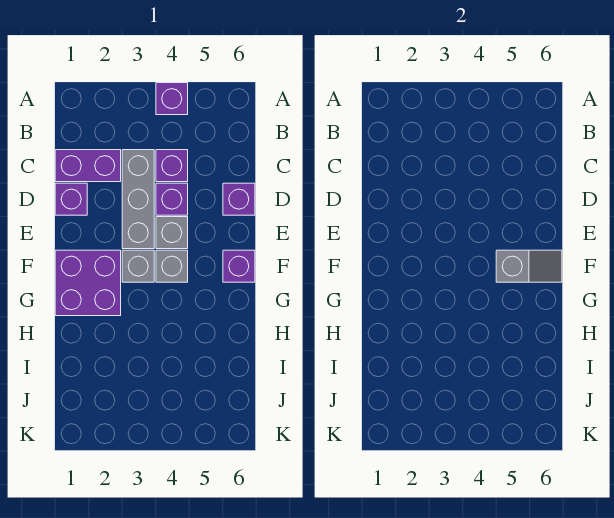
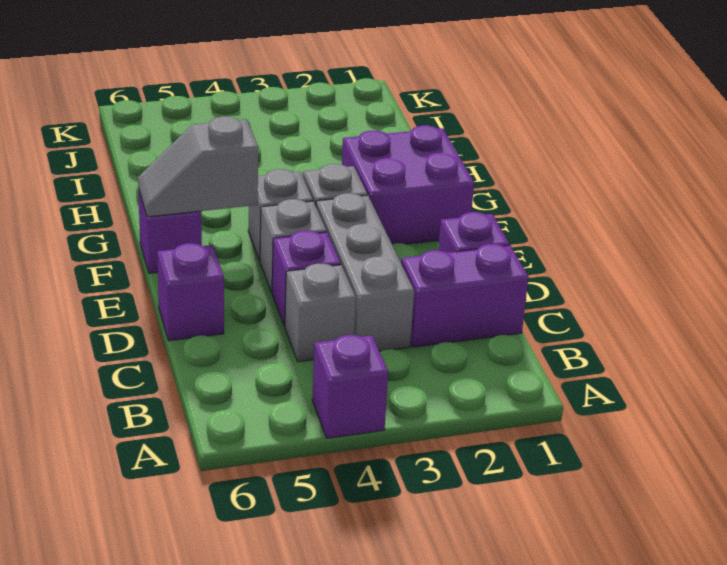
purple brick C4 level 1 -> grey brick C4 level 1

